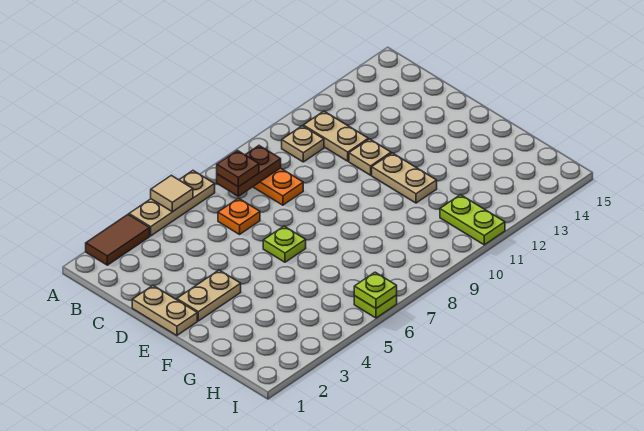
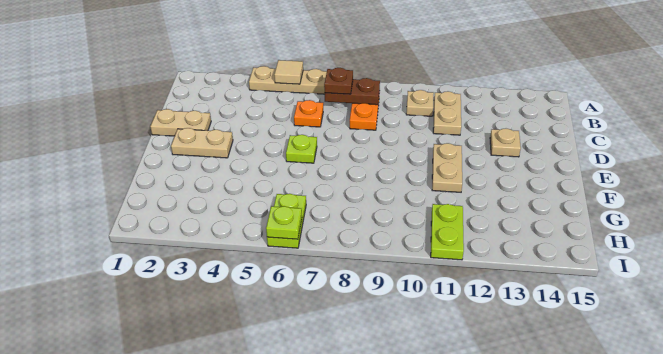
brown tile A2:A3 level 1 -> none
tan plate D1:E1 level 1 -> tan plate D1:D2 level 1
tan plate D11 level 1 -> tan plate D13 level 1
lime plate I6 level 1 -> lime plate H6:I6 level 1

